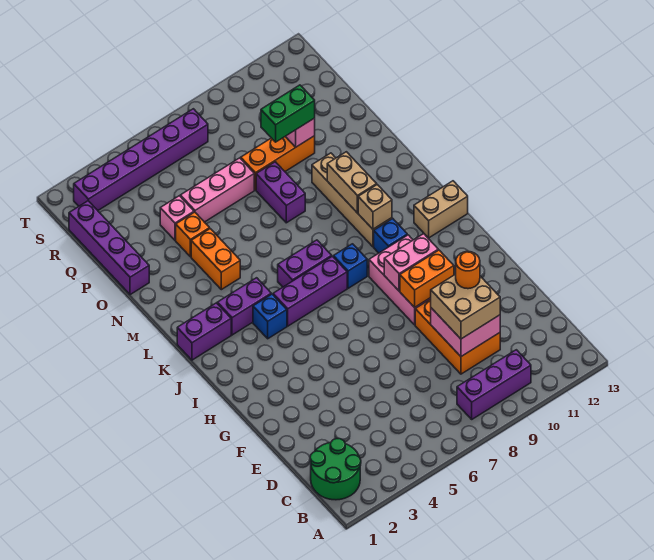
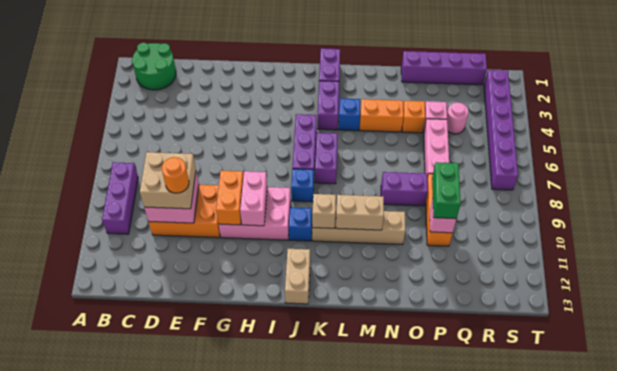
blue brick J4 level 1 -> blue brick L4 level 1
none -> pink round brick Q4 level 1

